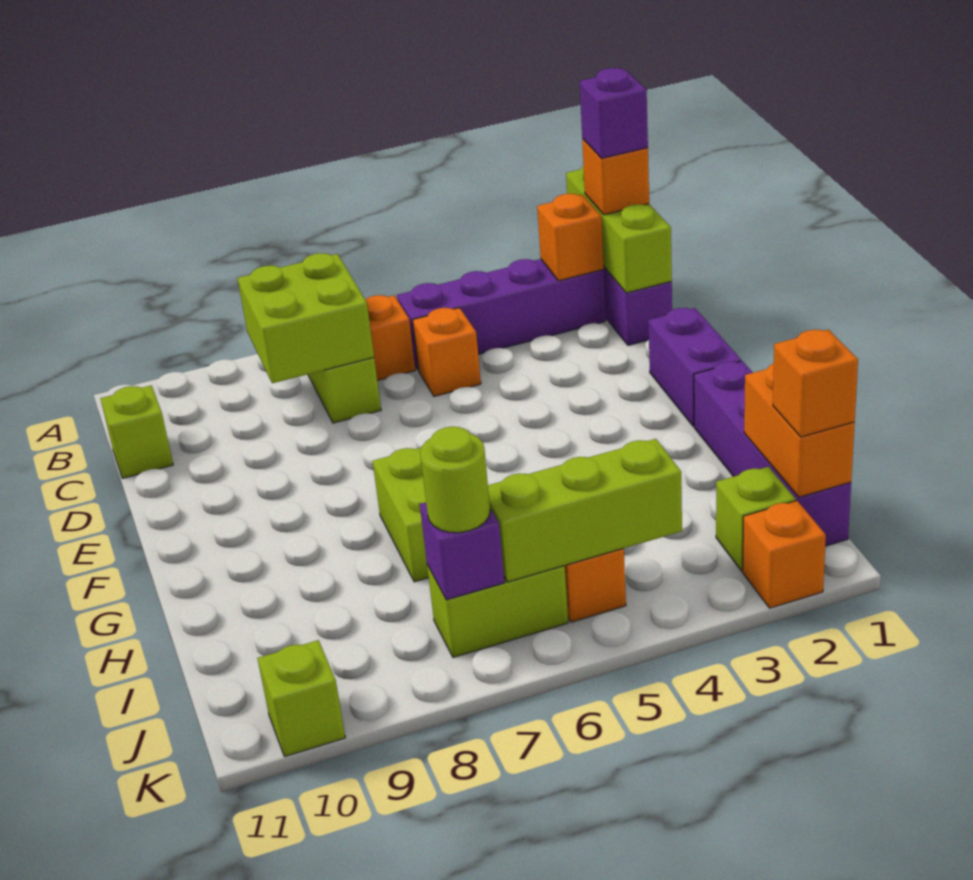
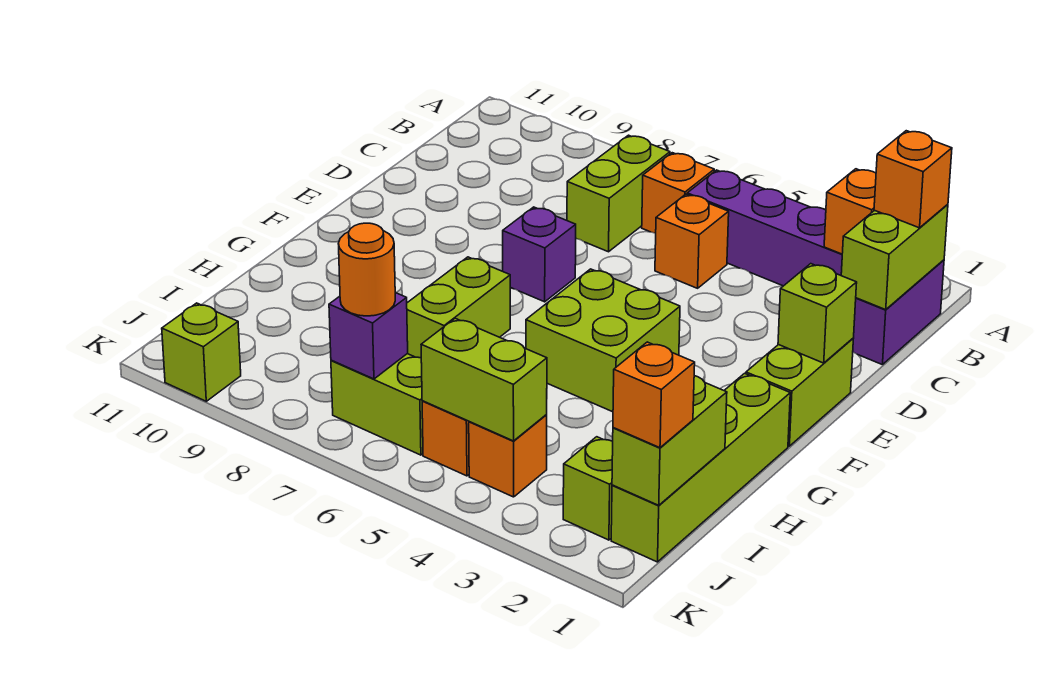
lime brick A1:C1 level 2 -> lime brick B1:C1 level 2
purple brick B1 level 4 -> purple brick E7 level 1
lime brick B7:C8 level 2 -> lime brick F4:G5 level 1
lime brick C11 level 1 -> lime brick E1 level 2
purple brick E1:F1 level 1 -> lime brick E1:F1 level 1
purple brick G1:J1 level 1 -> lime brick G1:J1 level 1
orange brick I1:J1 level 2 -> lime brick I1:J1 level 2
lime brick J4:J6 level 2 -> lime brick J4:J5 level 2
lime round brick J7 level 3 -> orange round brick J7 level 3
orange brick K2 level 1 -> orange brick J4 level 1

